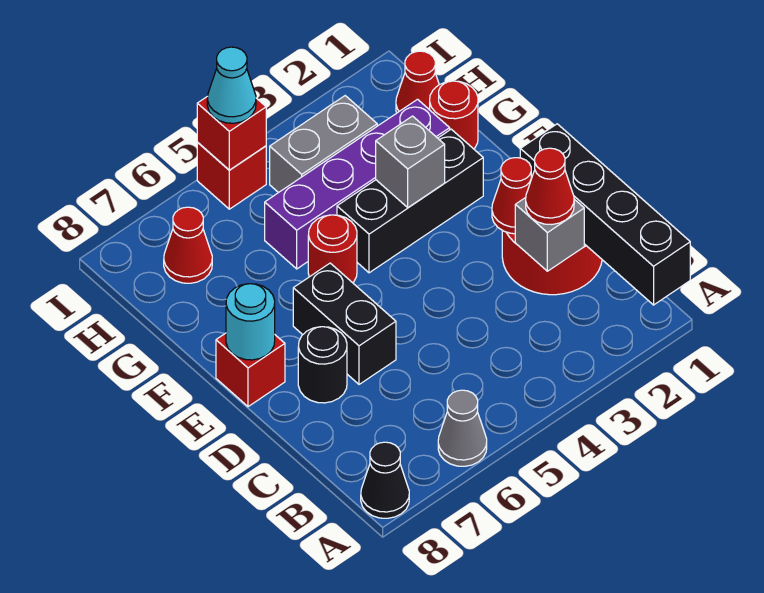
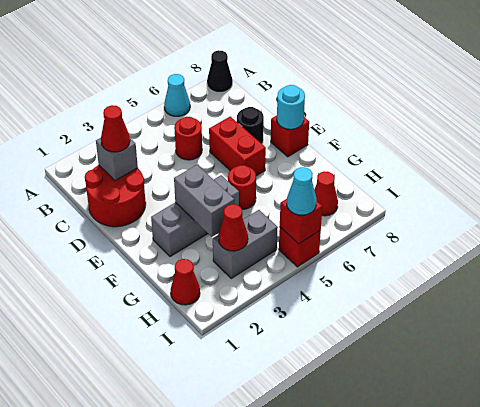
black brick A1:D1 level 2 -> none
grey cone A6 level 1 -> cyan cone A6 level 1
red cone D2 level 2 -> red cone H3 level 2
black brick D6:E6 level 1 -> red brick D6:E6 level 1
black brick F2:F4 level 1 -> grey brick F2:F4 level 1
grey brick F3 level 2 -> grey brick F3:G3 level 2
red round brick G1 level 1 -> red round brick C5 level 1
purple brick G2:G5 level 1 -> none

